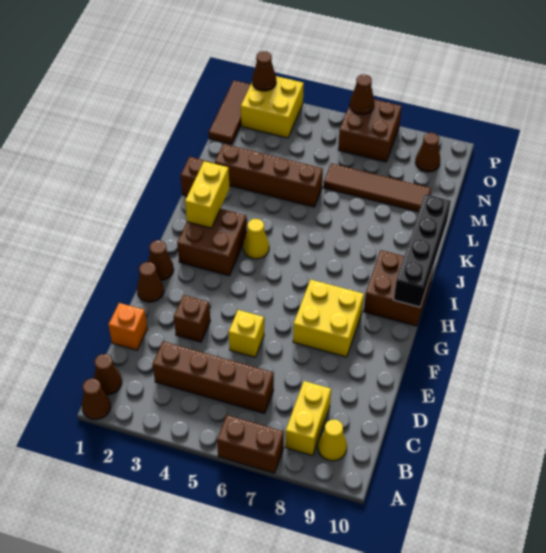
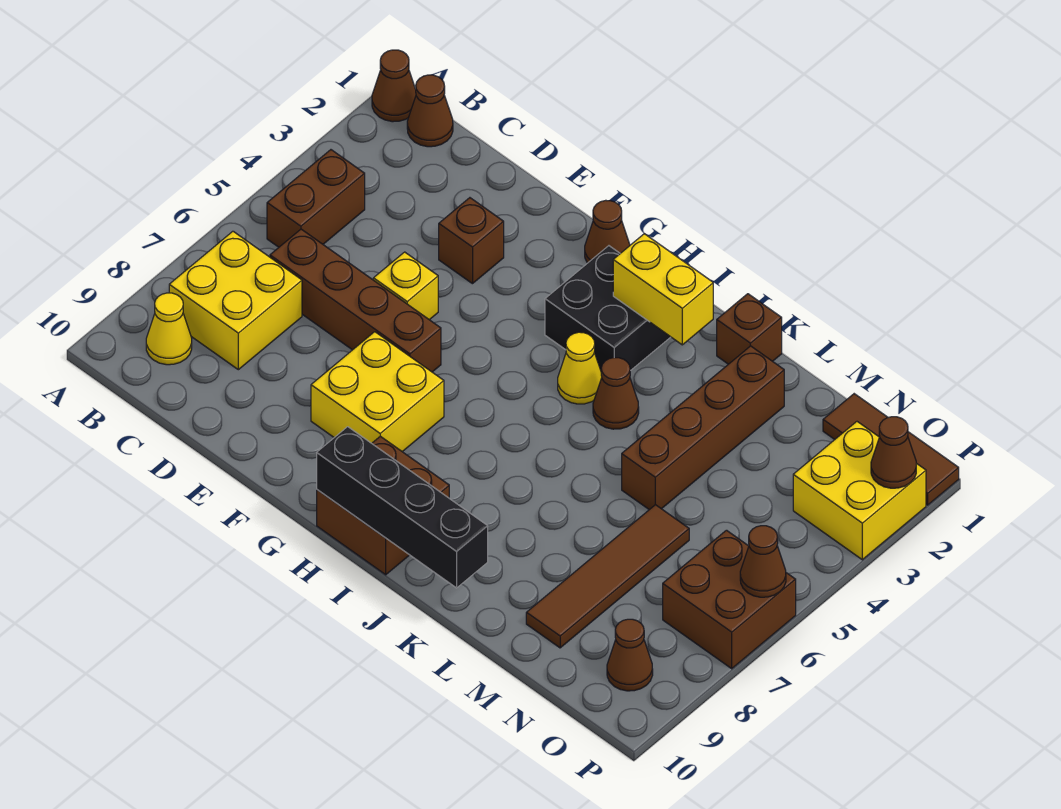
brown brick A6:A7 level 1 -> brown brick B4:B5 level 1
yellow brick B8:C8 level 1 -> yellow brick B7:C8 level 1
brown brick C3:C6 level 1 -> brown brick C6:F6 level 1
orange brick D1 level 1 -> none
brown cone F1 level 1 -> brown cone J4 level 1
brown brick H2:I3 level 1 -> black brick H2:I3 level 1

